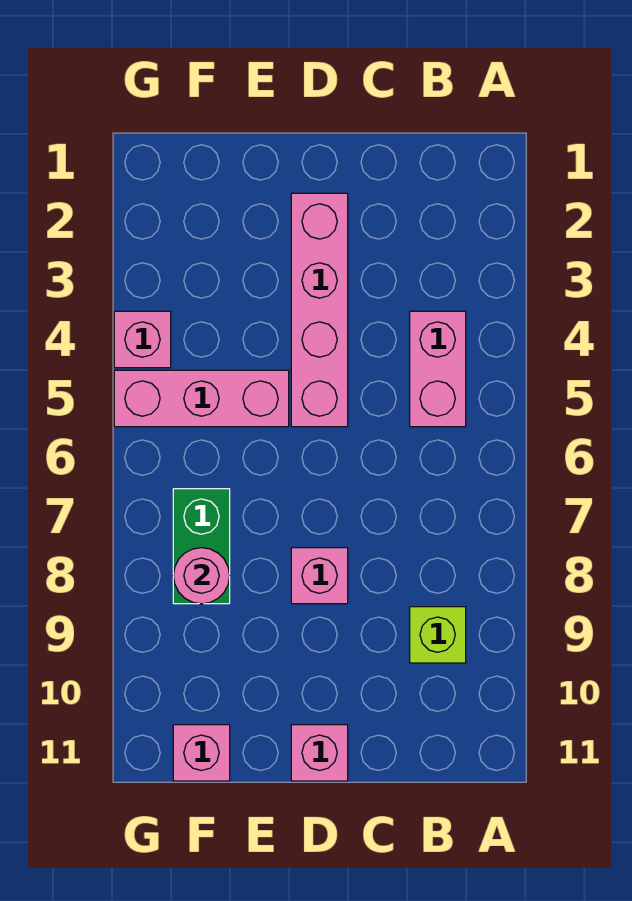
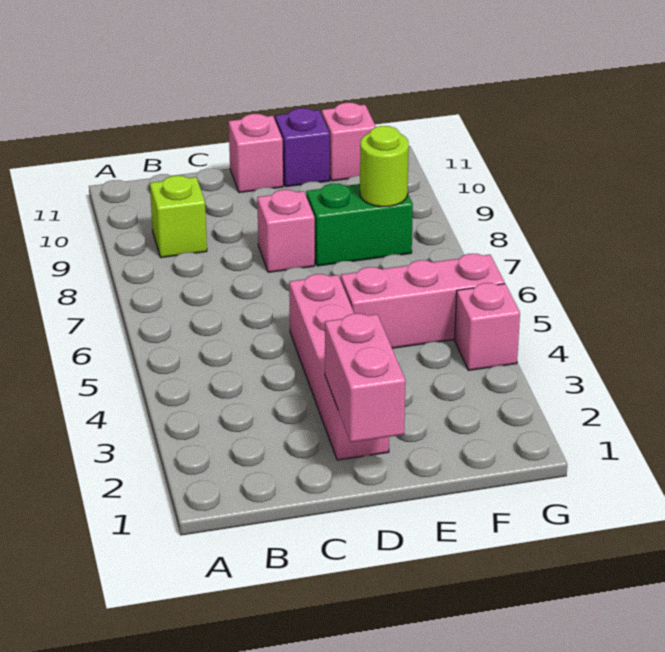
pink brick B4:B5 level 1 -> pink brick D1:D2 level 2
none -> purple brick E11 level 1
green brick F7:F8 level 1 -> green brick E8:F8 level 1
pink round brick F8 level 2 -> lime round brick F8 level 2

